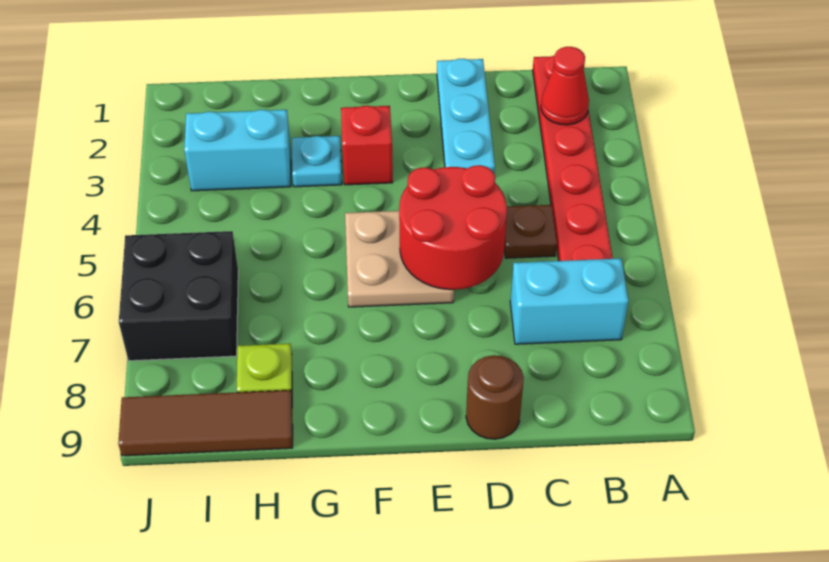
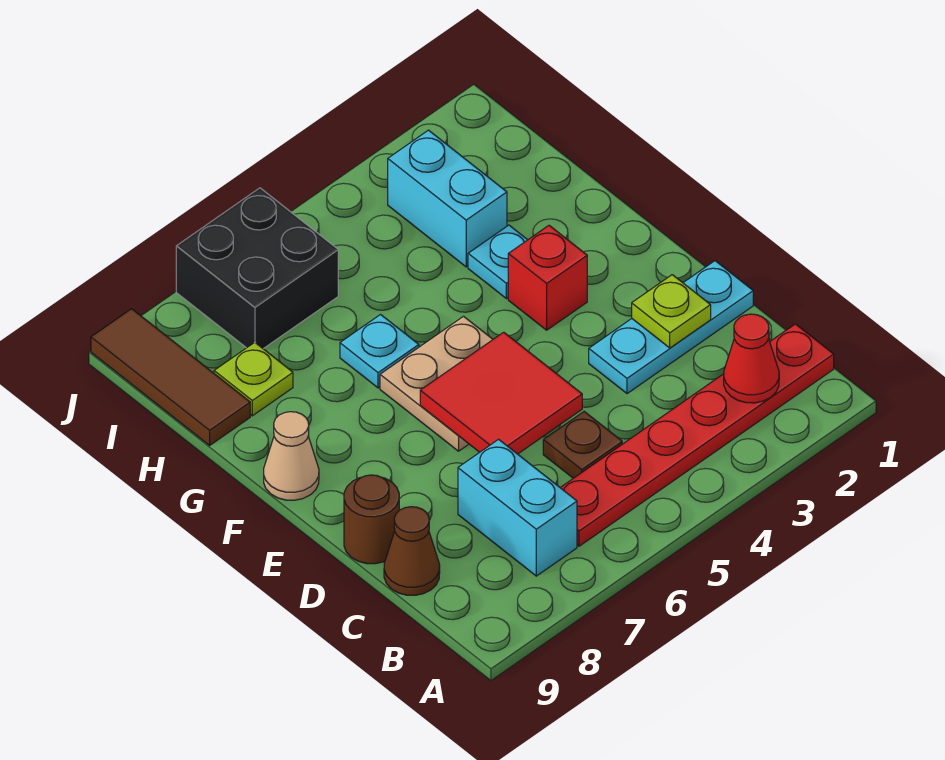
none -> brown cone C9 level 1
none -> lime plate D2 level 2
red round brick D5:E6 level 2 -> red tile D5:E6 level 2
none -> tan cone F9 level 1
none -> cyan plate G6 level 1

